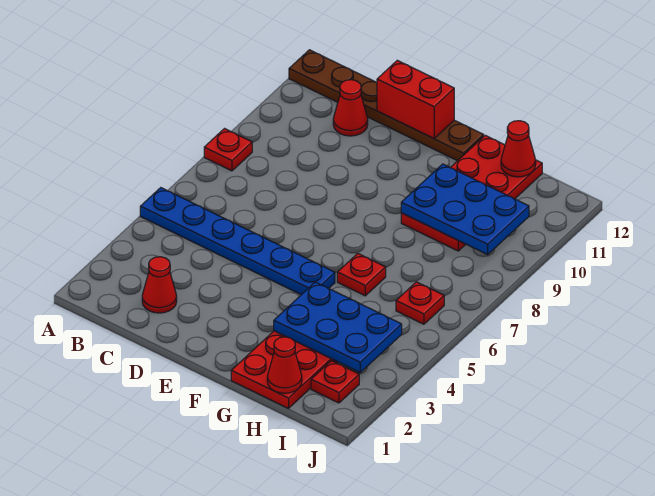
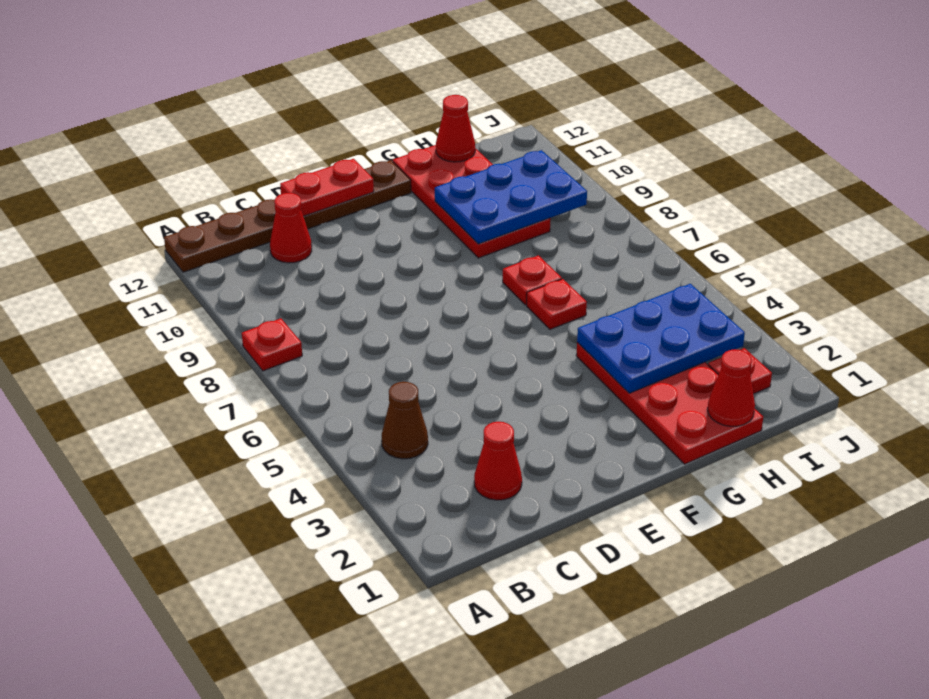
blue plate A5:F5 level 1 -> none
none -> brown cone B4 level 1
red brick D12:E12 level 2 -> red plate D12:E12 level 2
red plate I6 level 1 -> red plate G7 level 1

